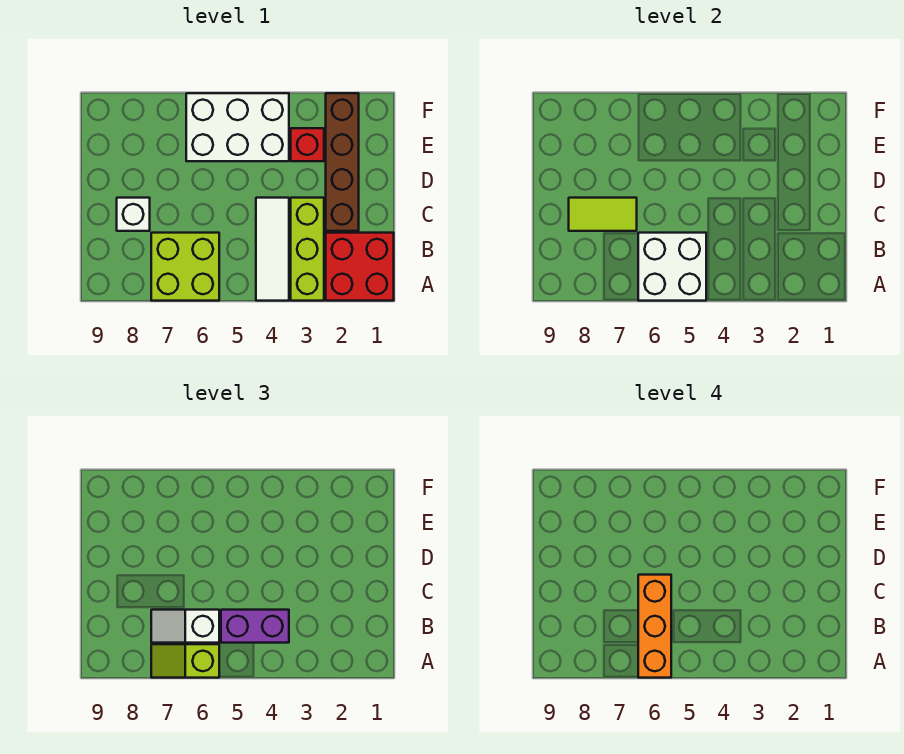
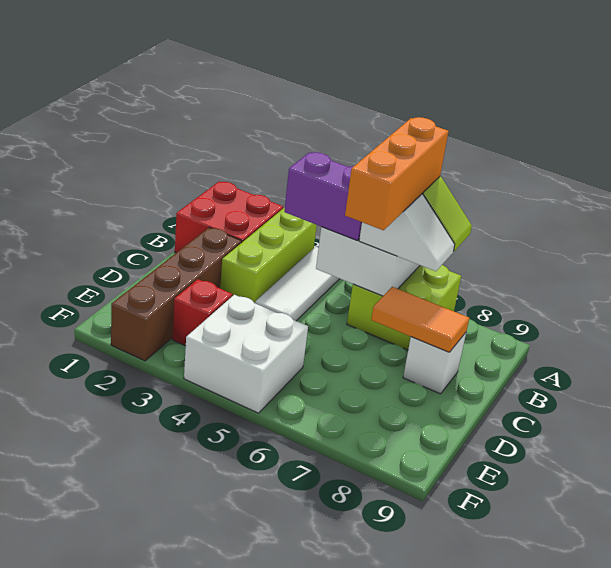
lime tile C7:C8 level 2 -> orange tile C7:C8 level 2
white brick E4:F6 level 1 -> white brick E4:F5 level 1

